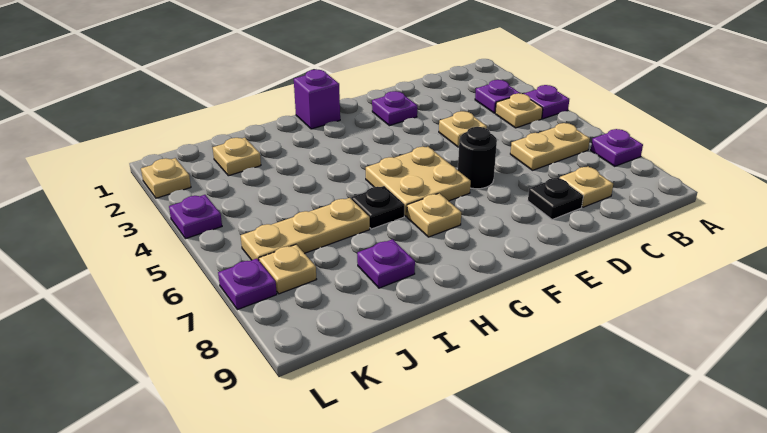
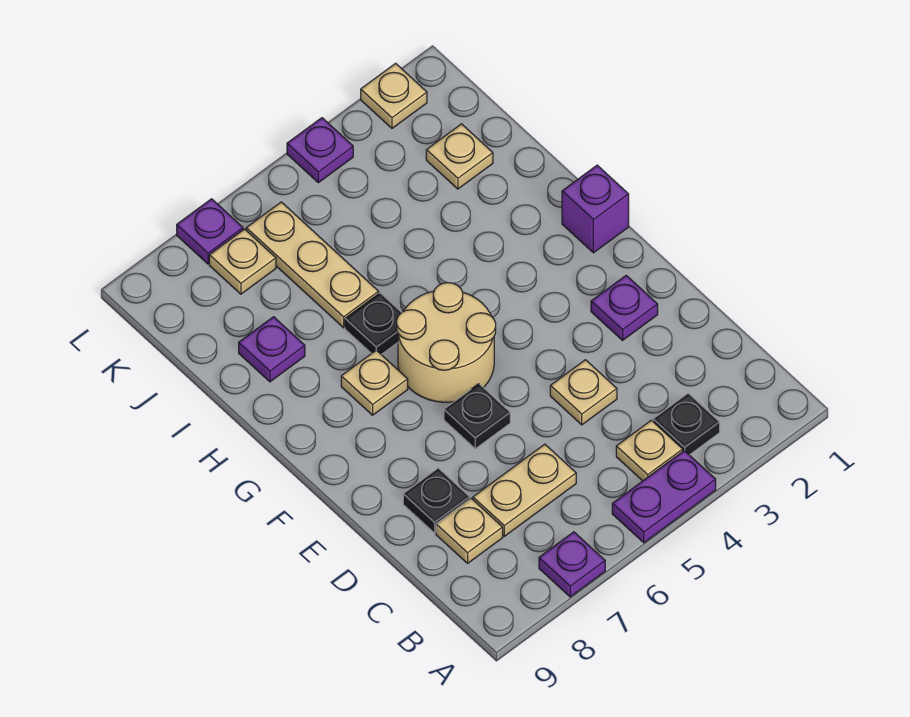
purple plate A4 level 1 -> purple plate A4:A5 level 1
purple plate B3 level 1 -> black plate B3 level 1
tan plate B6:C6 level 1 -> tan plate C6:C7 level 1
black round brick E6 level 1 -> black plate E6 level 1
tan plate F5:G6 level 1 -> tan round brick F5:G6 level 1

